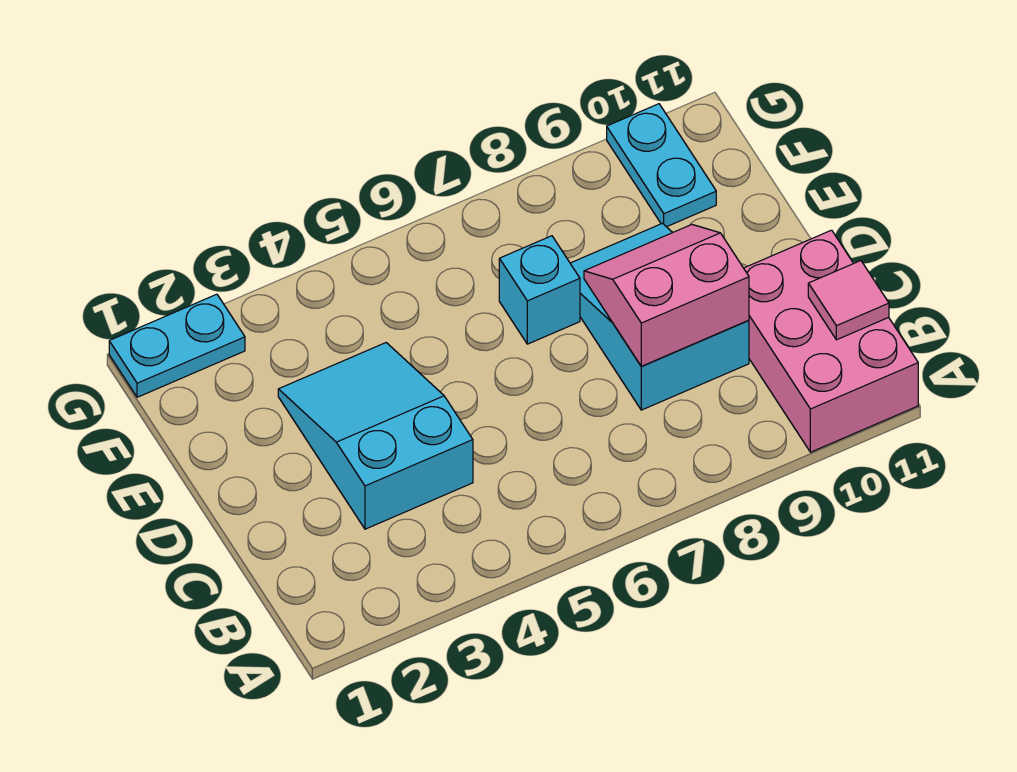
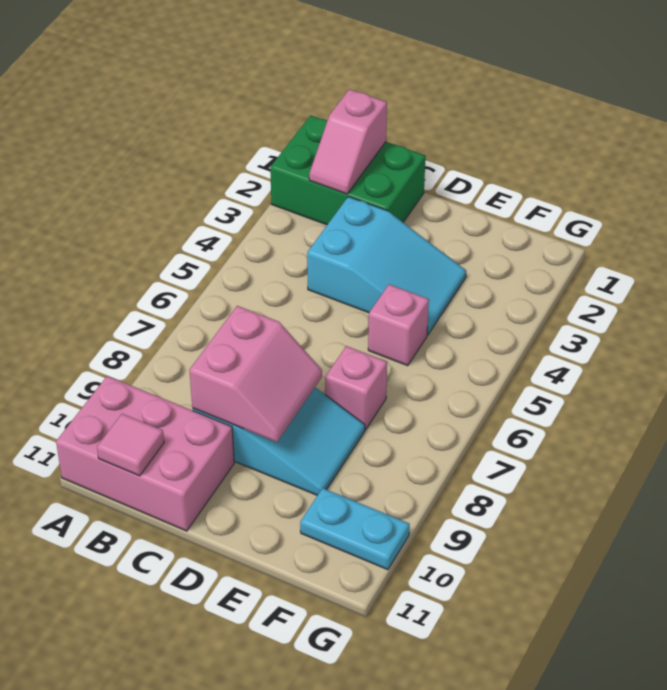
none -> green brick A1:C2 level 1
none -> pink slope B1:B2 level 2 top 1
none -> pink brick E5 level 1
cyan brick E7 level 1 -> pink brick E7 level 1
cyan plate G1:G2 level 1 -> none

